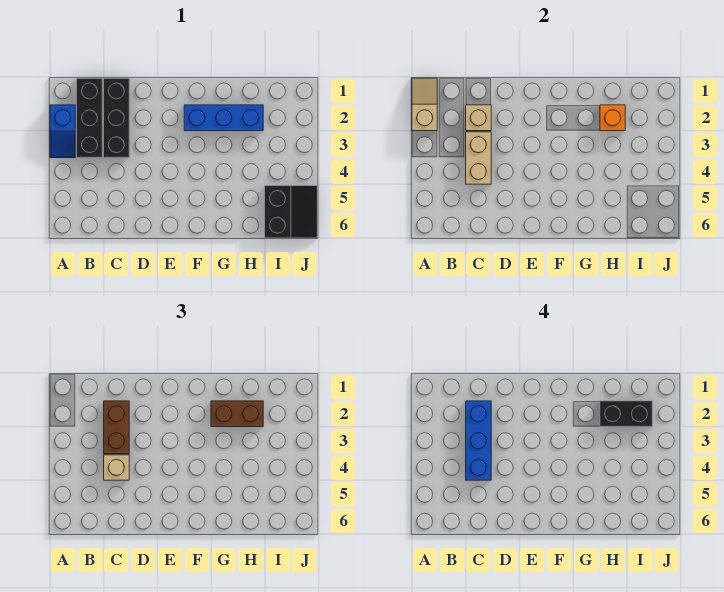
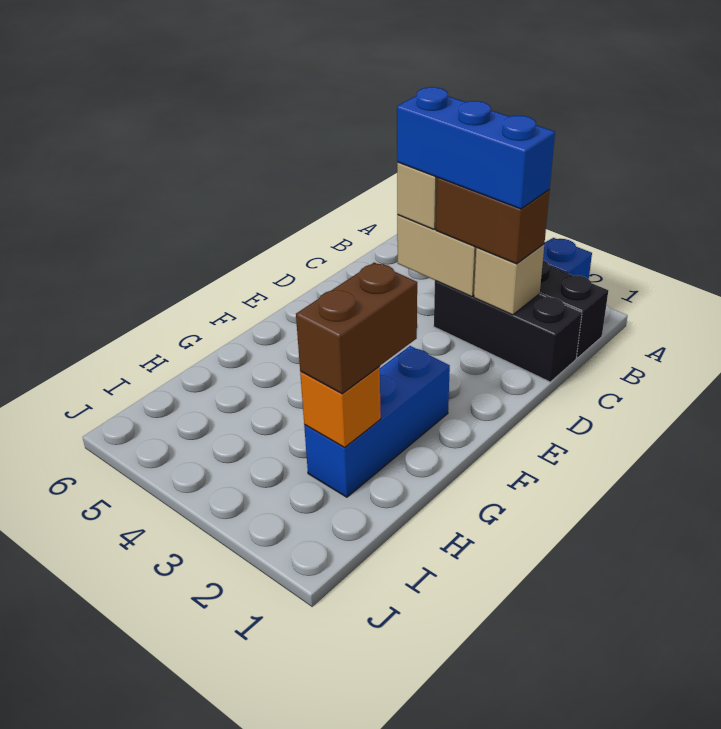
tan slope A1:A2 level 2 top 2 -> none
black brick H2:I2 level 4 -> none
black slope I5:J6 level 1 top I -> none

